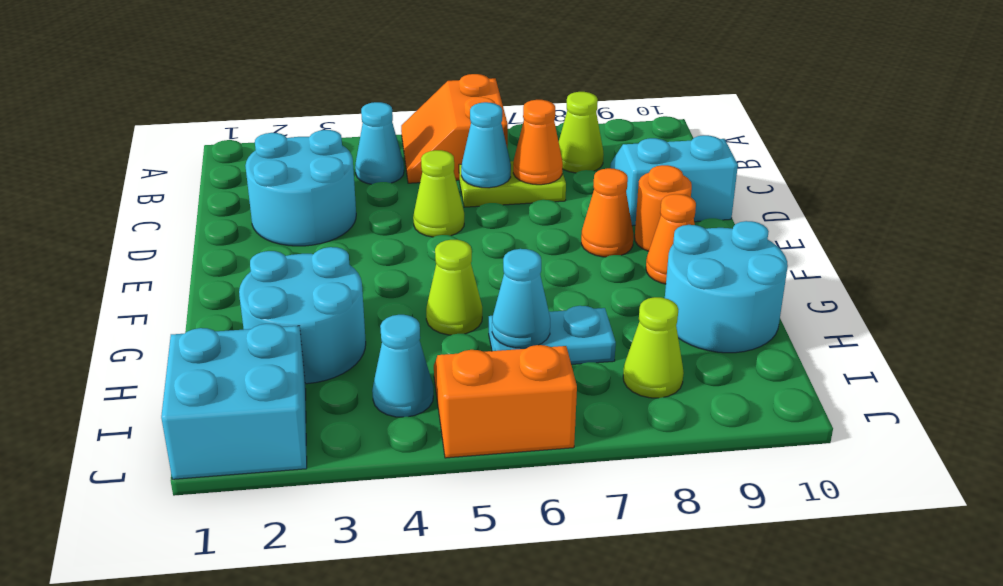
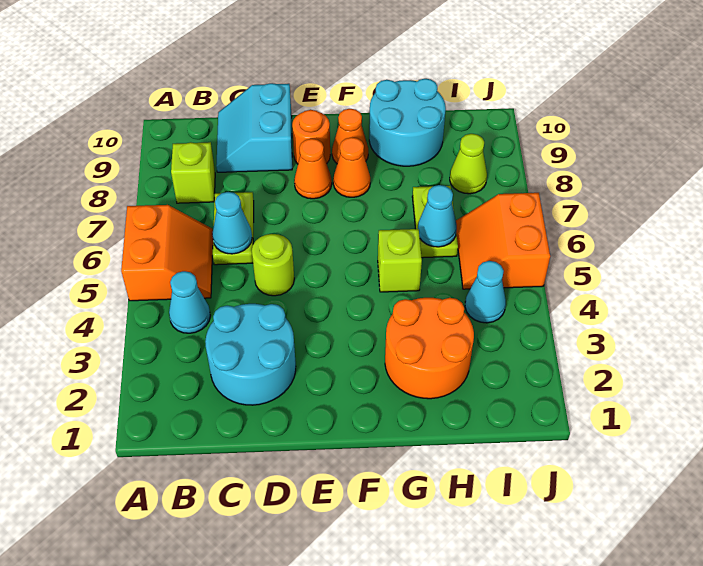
orange slope A5:B6 level 1 top 6 -> orange slope A5:B6 level 1 top A
lime cone B8 level 1 -> lime brick B8 level 1
orange cone C7 level 2 -> orange cone F8 level 1
lime cone D5 level 1 -> lime round brick D5 level 1
cyan round brick G2:H3 level 1 -> orange round brick G2:H3 level 1
lime cone G5 level 1 -> lime brick G5 level 1
cyan plate H6:H7 level 1 -> lime plate H6:H7 level 1
cyan brick I1:J2 level 1 -> none

